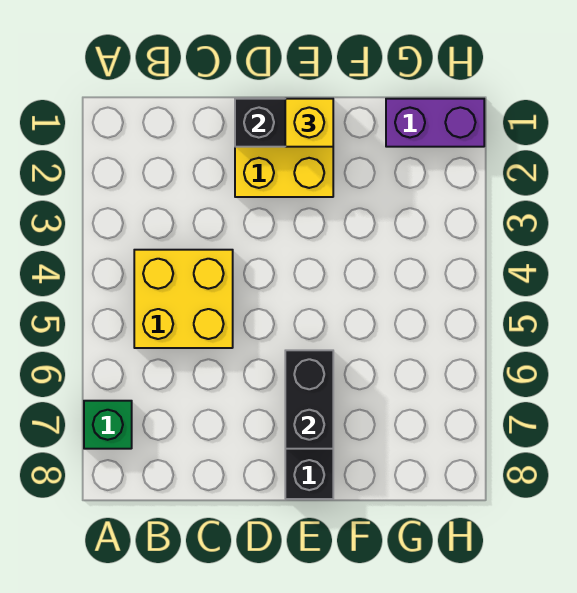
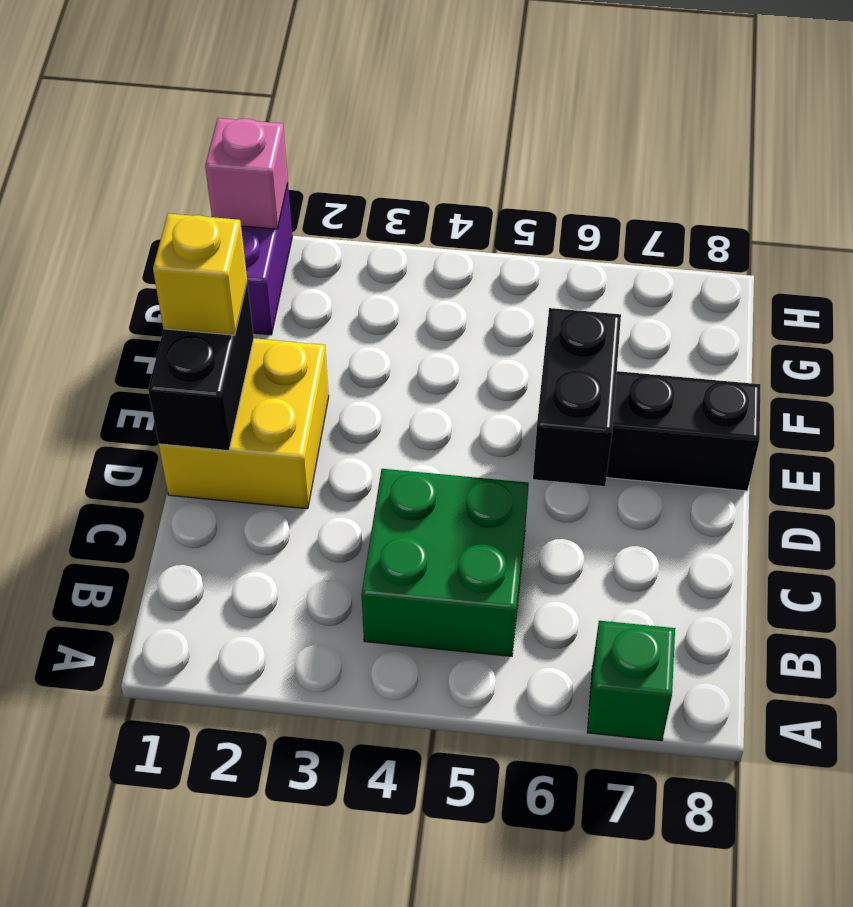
yellow brick B4:C5 level 1 -> green brick B4:C5 level 1
black brick E6:E7 level 2 -> black brick D6:E6 level 2
none -> pink brick H1 level 2

